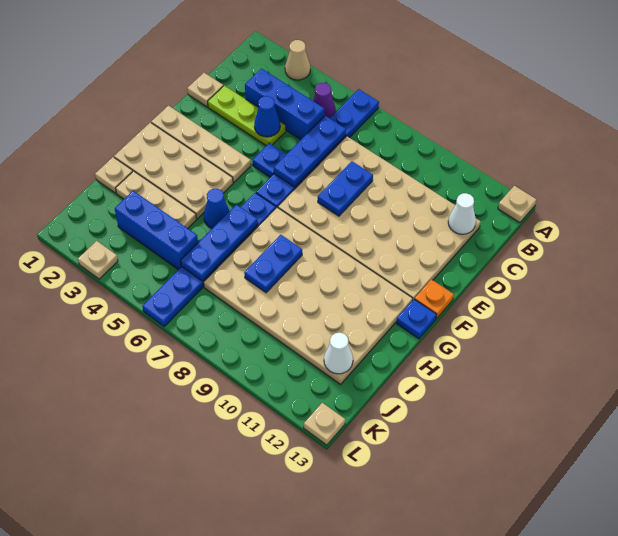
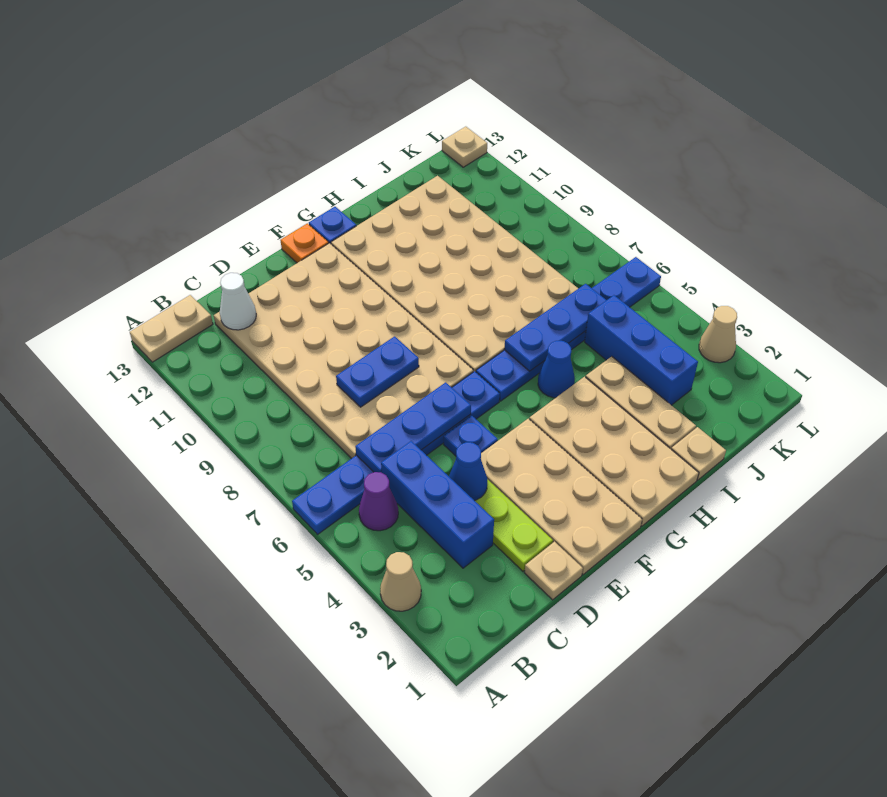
tan plate A13 level 1 -> tan plate A13:B13 level 1
tan plate F1:F4 level 1 -> tan plate E1:F4 level 1
blue plate H8:I8 level 2 -> none
white cone J12 level 2 -> none
tan plate L3 level 1 -> tan cone L3 level 1

